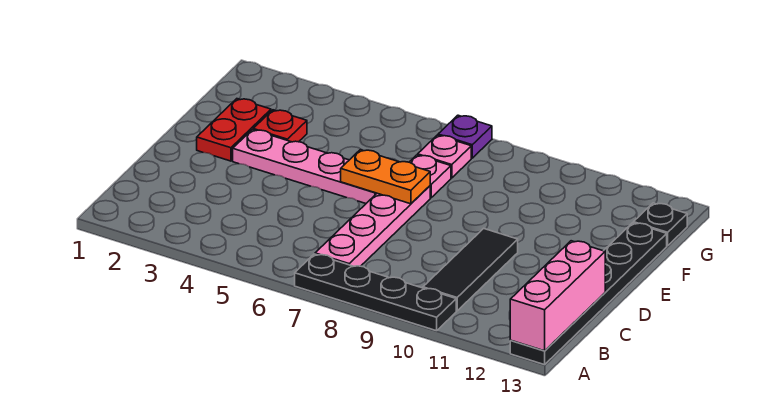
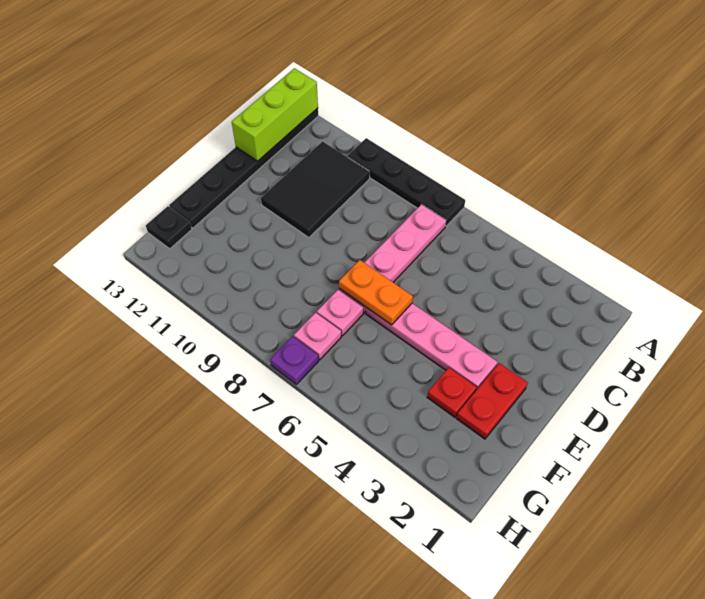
pink brick A13:C13 level 2 -> lime brick A13:C13 level 2
black tile B10:D10 level 1 -> black tile B10:D11 level 1

